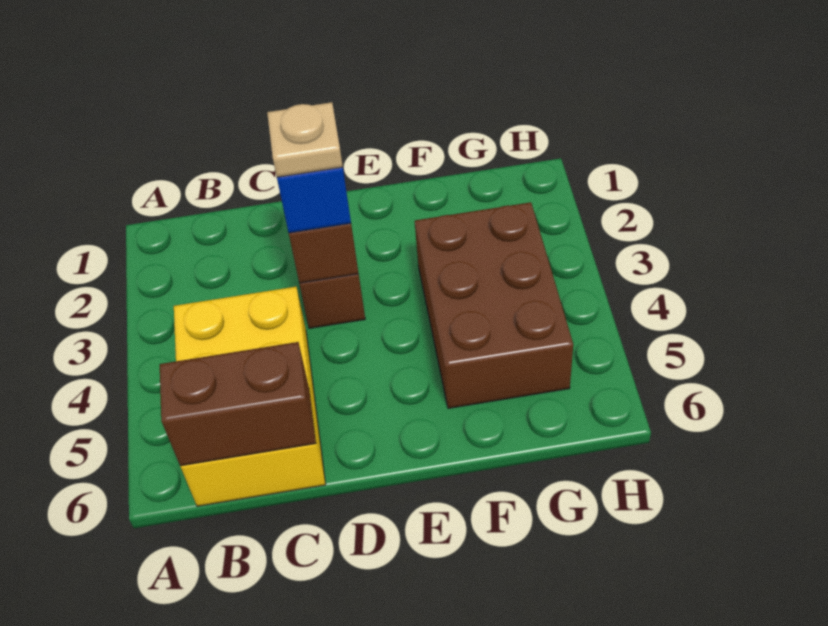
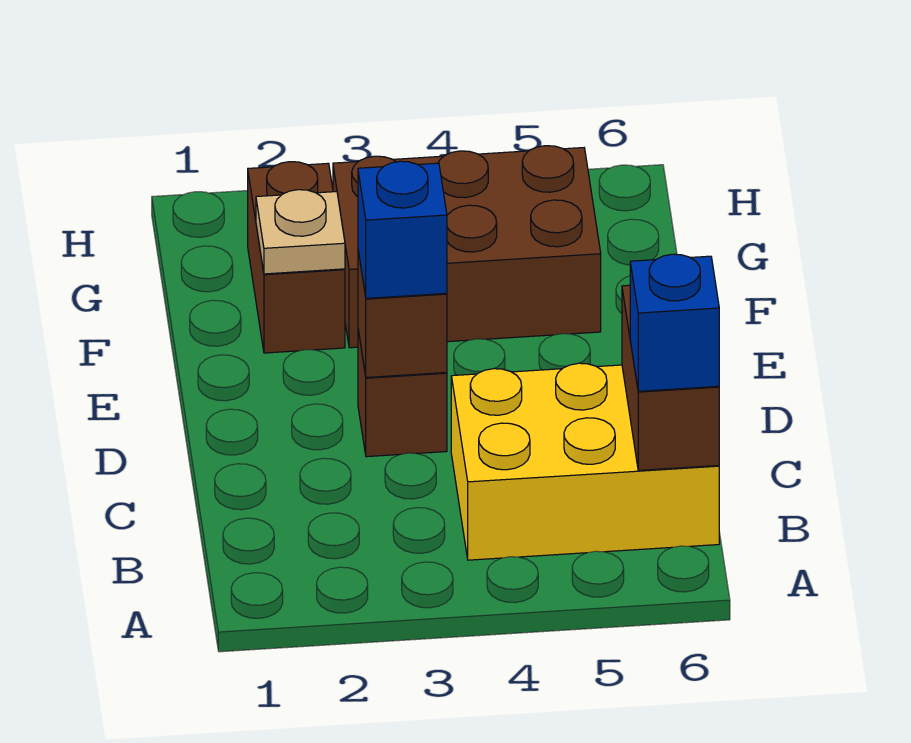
none -> blue brick B6 level 3
tan plate D3 level 4 -> tan plate F2 level 2
none -> brown brick F2:G2 level 1

